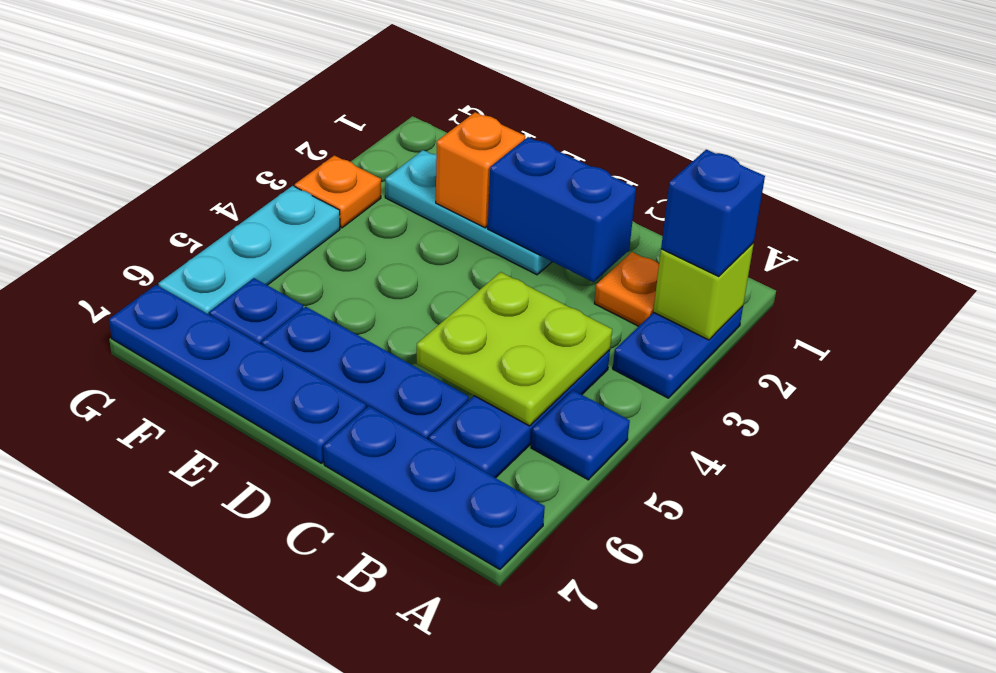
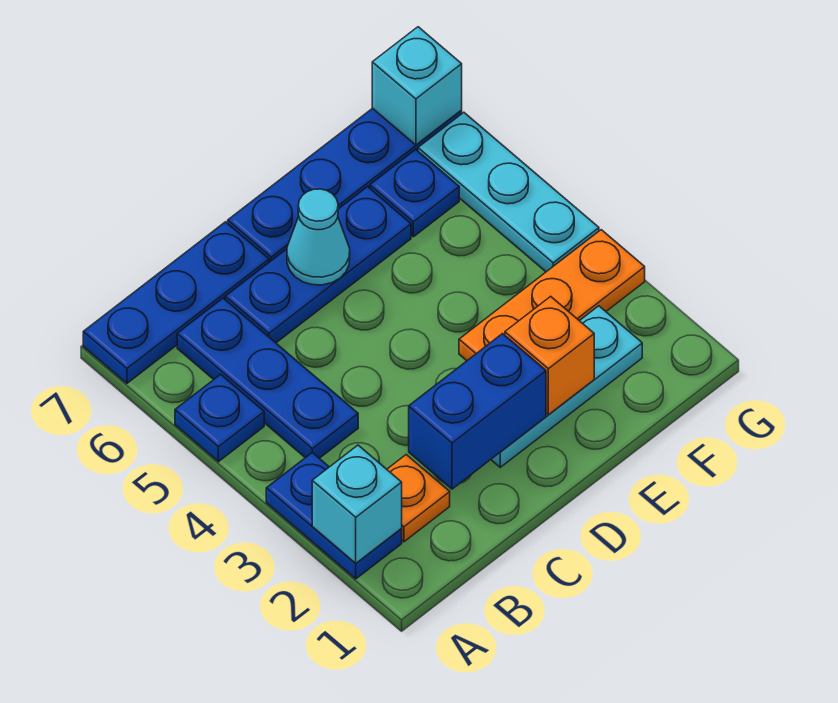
lime brick A2 level 2 -> cyan brick A2 level 2
blue brick A2 level 3 -> none
lime plate B4:C5 level 2 -> none
none -> cyan cone D6 level 2
orange plate G3 level 1 -> orange plate E3:G3 level 1
none -> cyan brick G7 level 2

